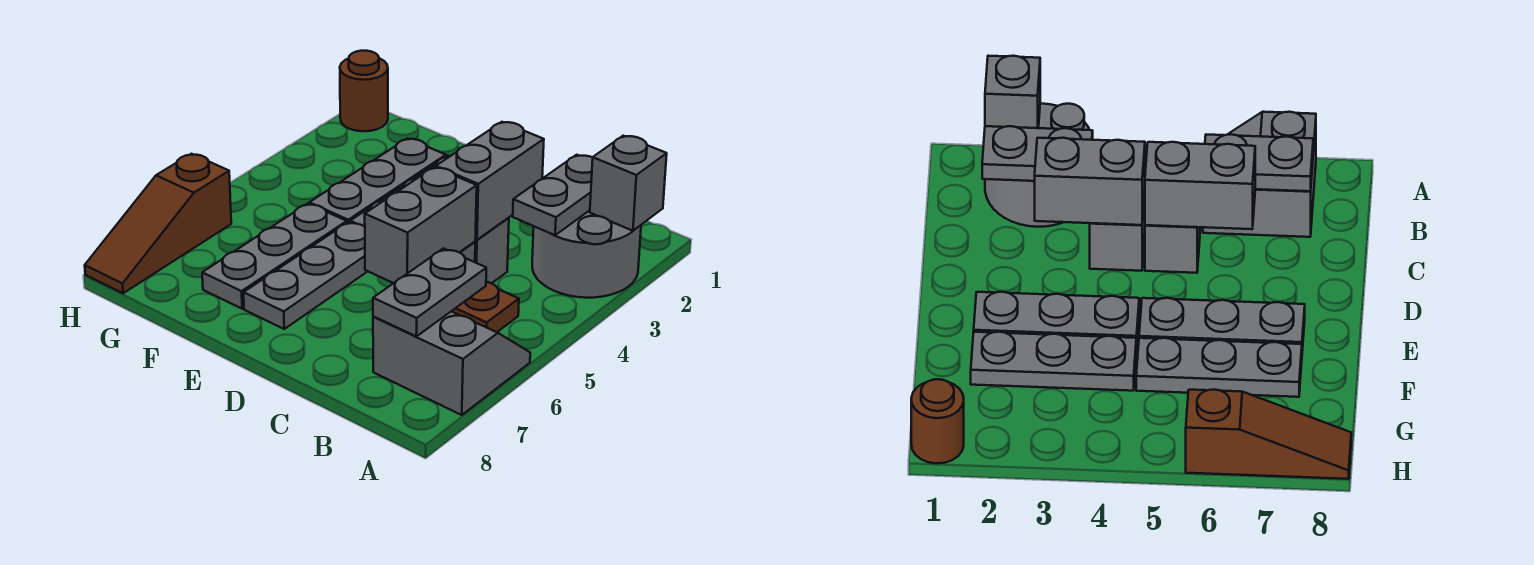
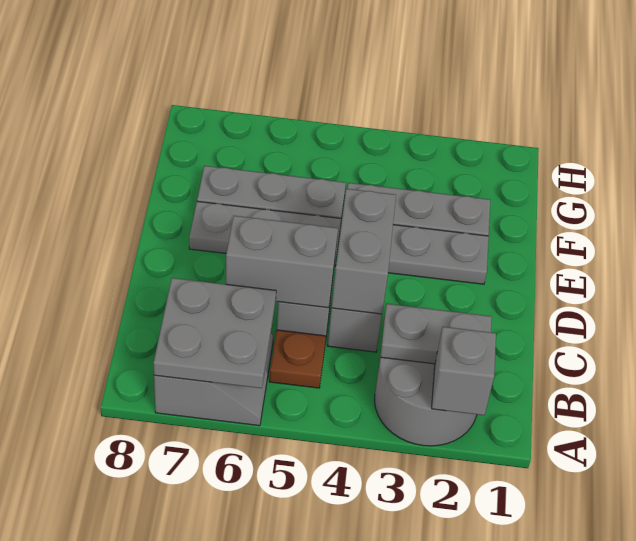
grey plate B6:B7 level 2 -> grey plate A6:B7 level 2
grey brick C3:C4 level 2 -> grey brick C4:D4 level 2
brown round brick H1 level 1 -> none
brown slope H6:H8 level 1 top 6 -> none

